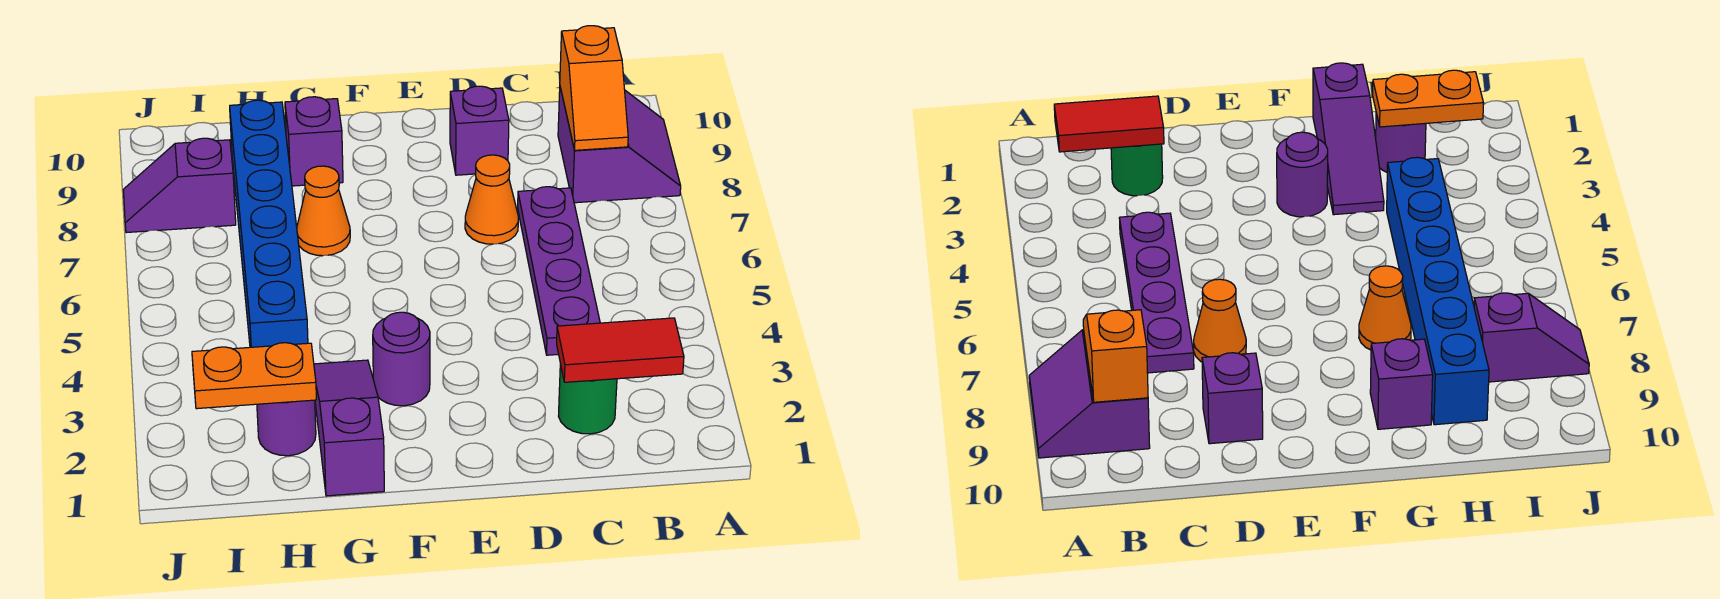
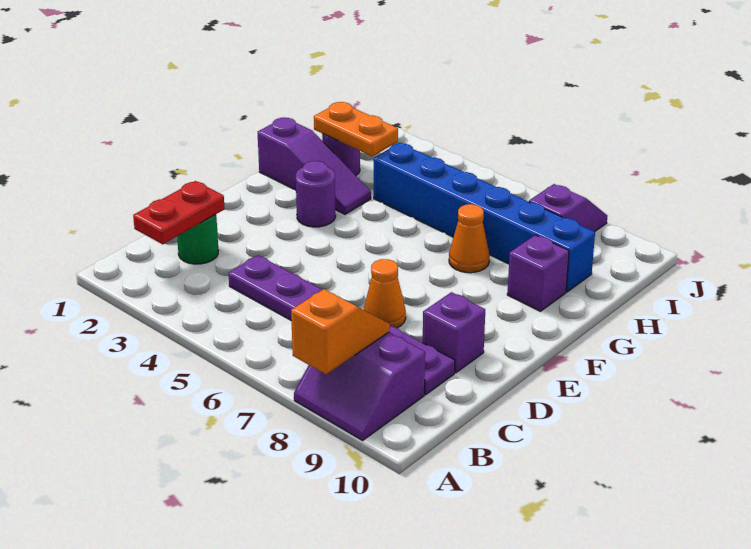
red tile B2:C2 level 2 -> red plate B2:C2 level 2
orange slope B8:B9 level 2 top 9 -> orange slope A8:B8 level 2 top A
purple plate C4:C7 level 1 -> purple plate C4:C9 level 1
orange plate H2:I2 level 2 -> orange plate H2:H3 level 2

